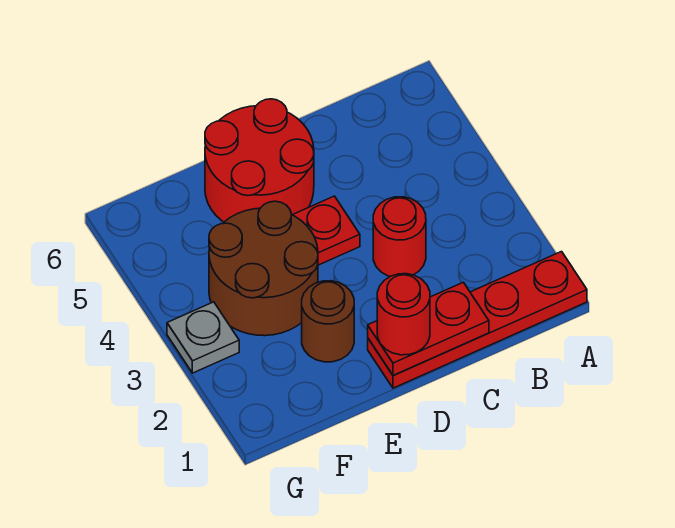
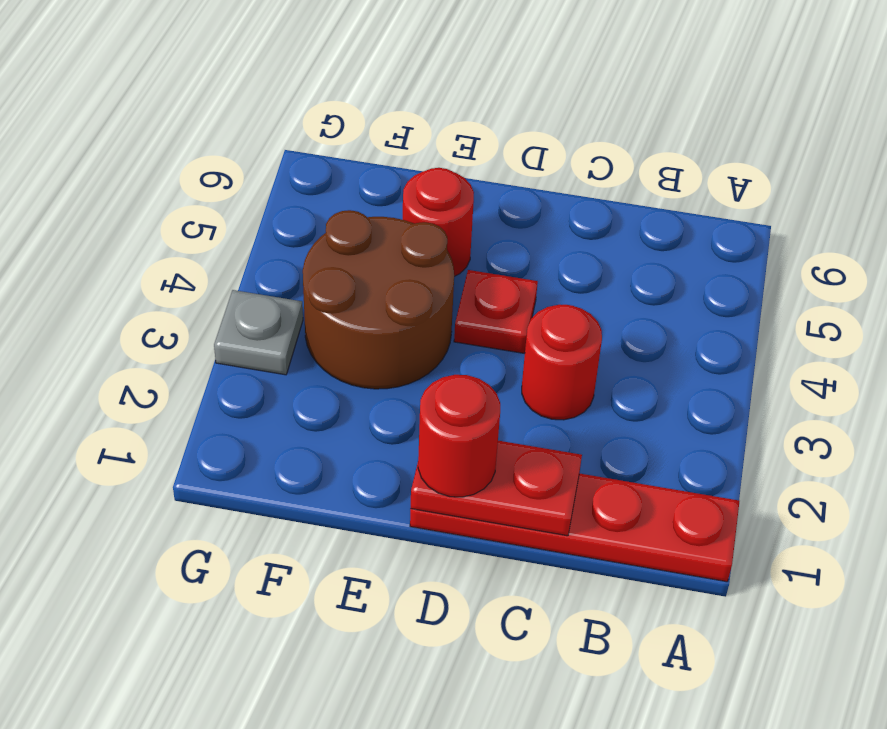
red round brick D5:E6 level 1 -> red round brick E5 level 1
brown round brick E2 level 1 -> none

